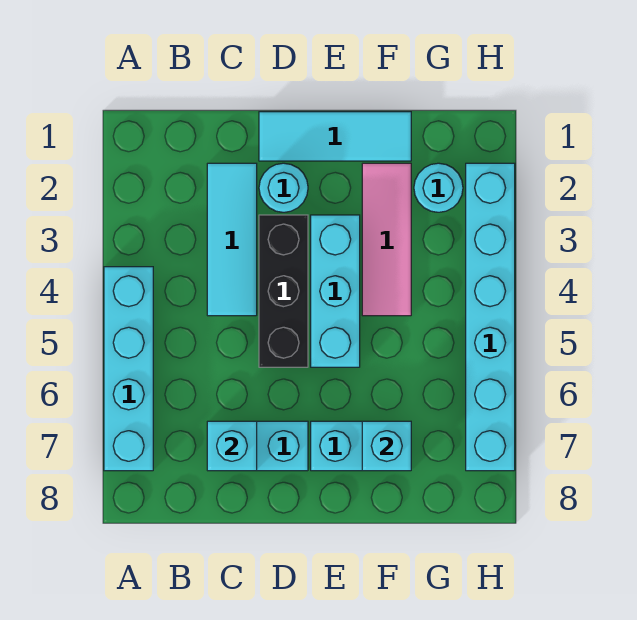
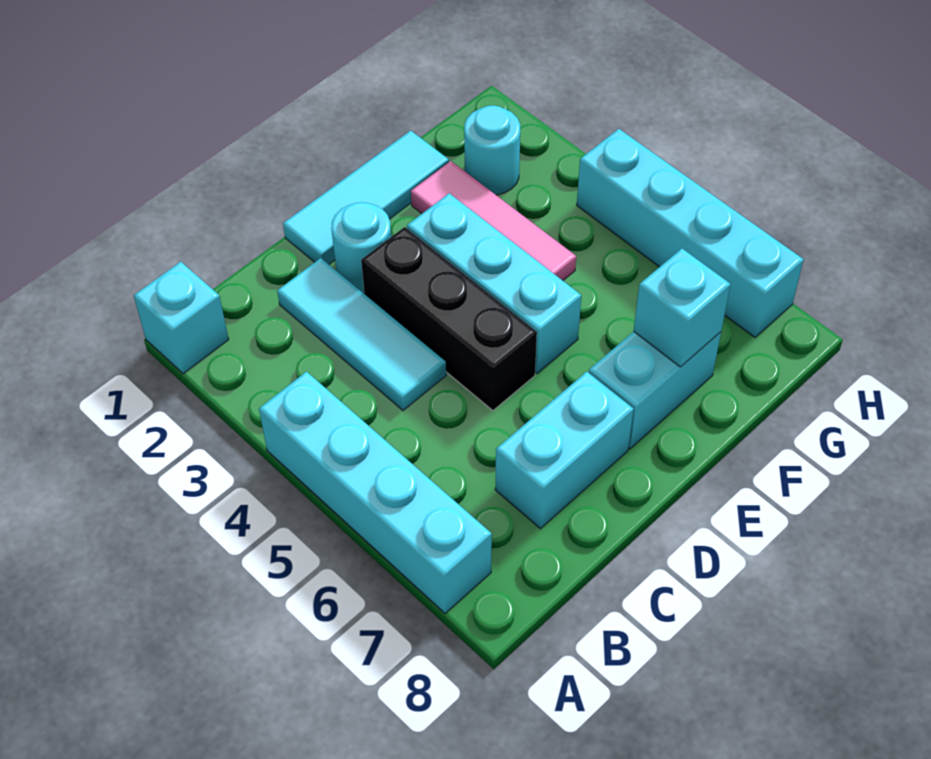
cyan brick C7 level 2 -> cyan brick A1 level 1
cyan brick H2:H7 level 1 -> cyan brick H4:H7 level 1

